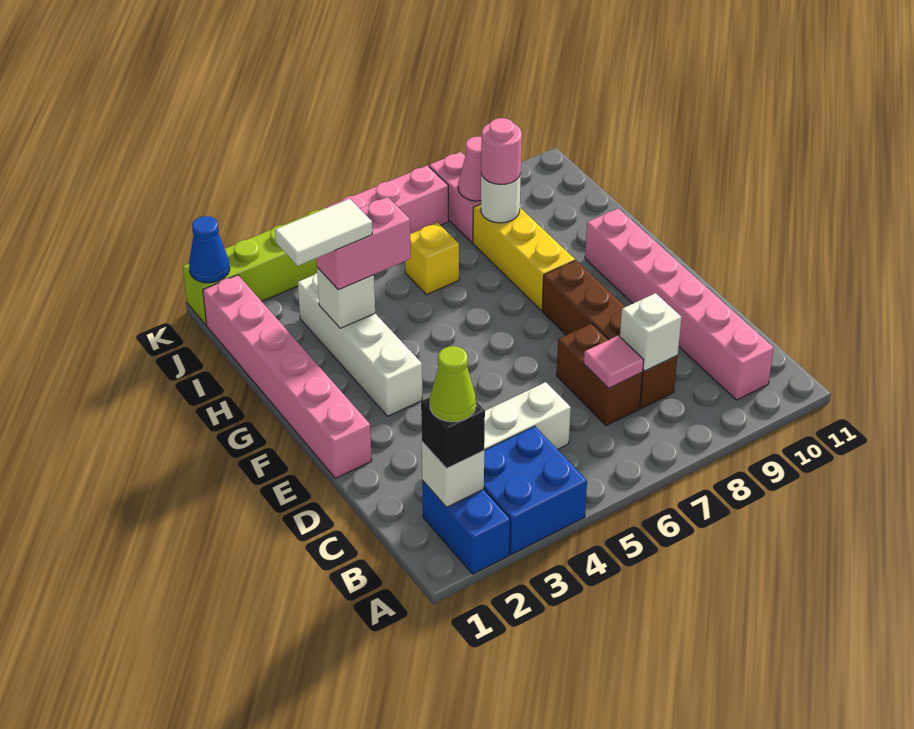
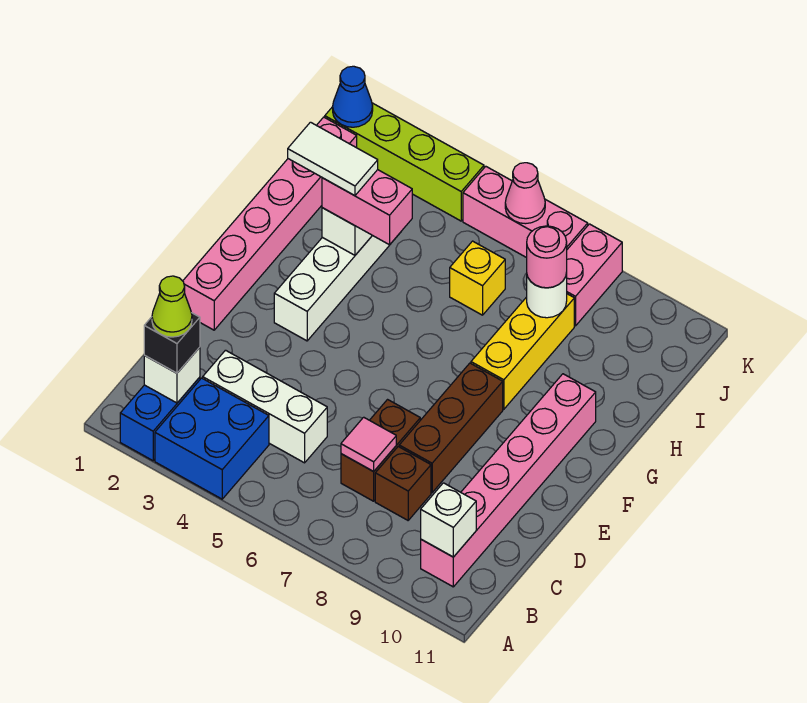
white brick C8 level 2 -> white brick B10 level 2
pink cone J8 level 2 -> pink cone K6 level 2

